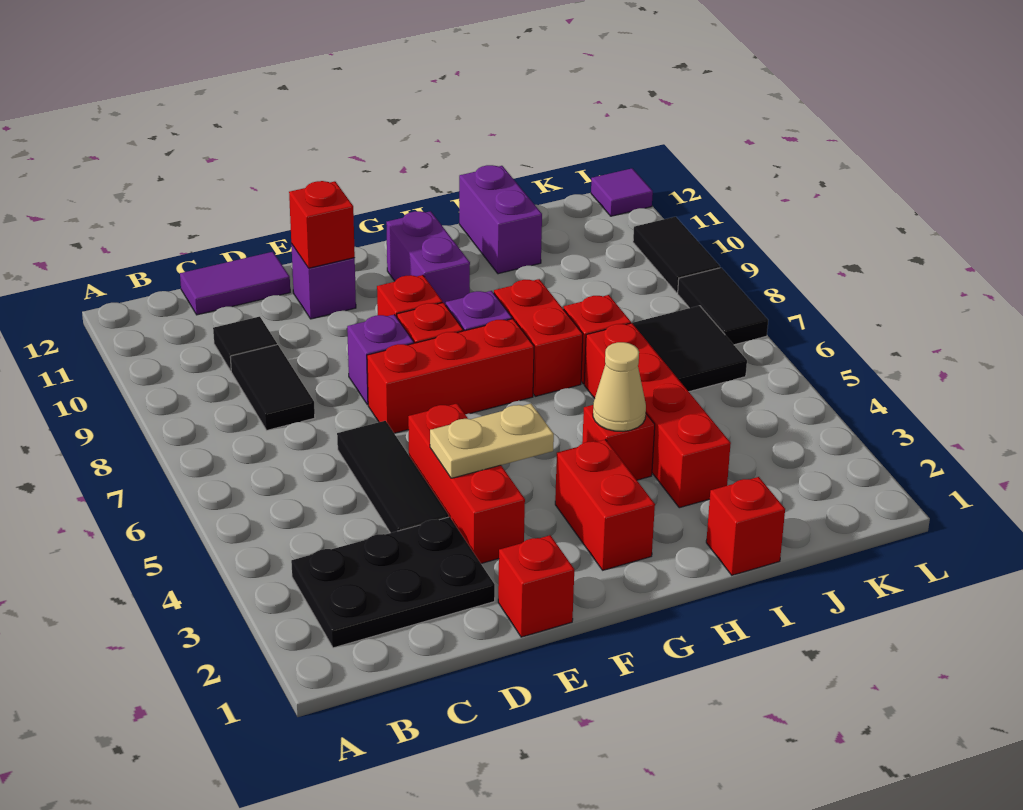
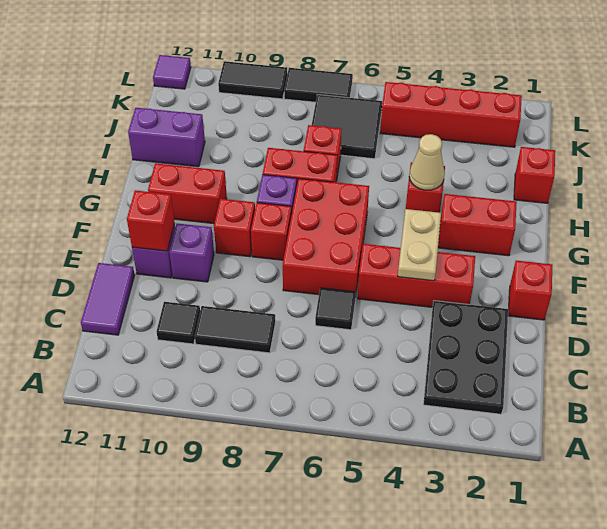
black tile D4:D6 level 1 -> black tile D6 level 1
red brick E7:G7 level 1 -> red brick E6:G7 level 1
purple brick E8 level 1 -> purple brick E10 level 1
purple brick G10:G11 level 1 -> red brick G10:G11 level 1
red brick I3:I6 level 1 -> red brick K2:K5 level 1

